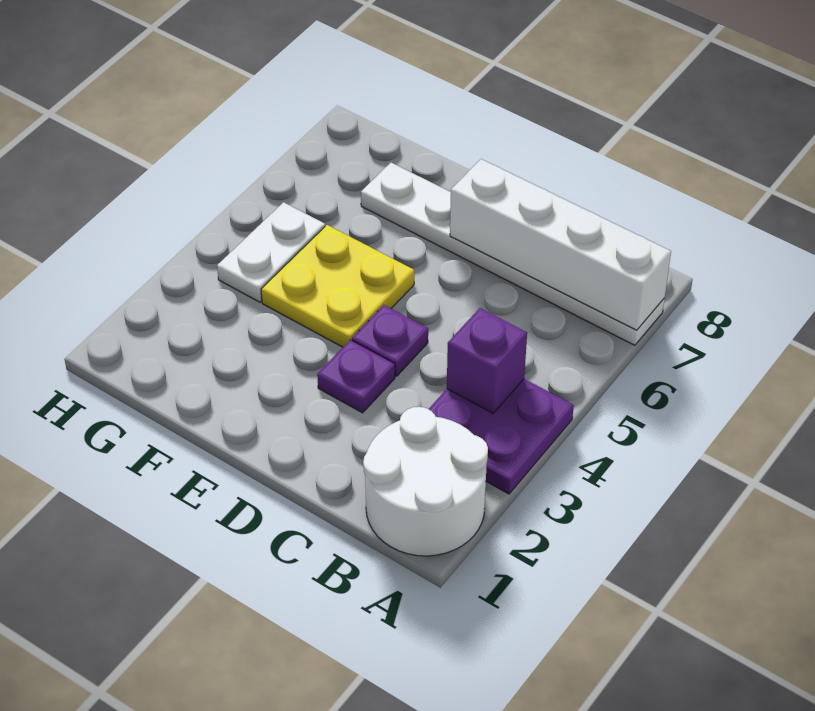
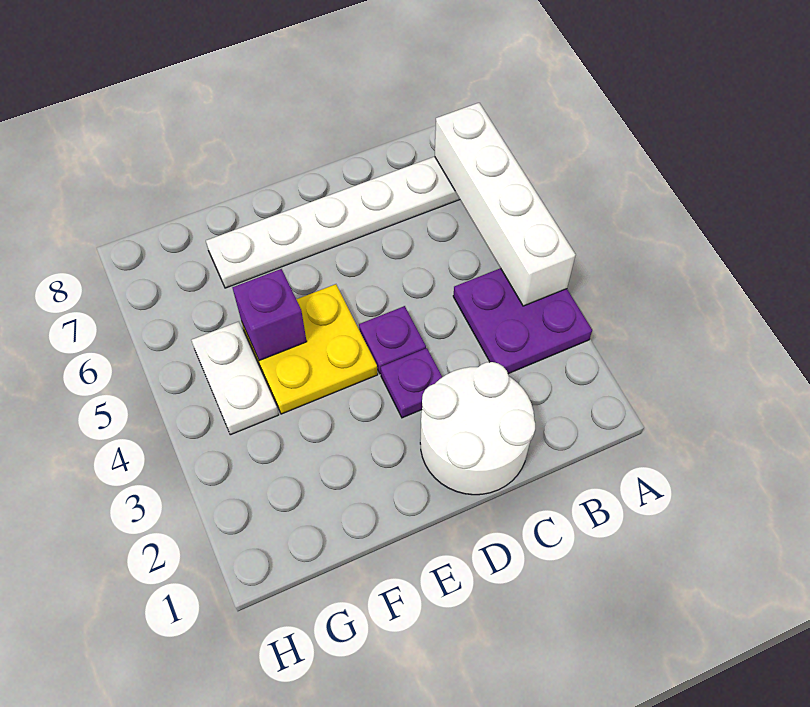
white round brick A1:B2 level 1 -> white round brick C1:D2 level 1
white brick A7:D7 level 2 -> white brick A4:A7 level 2
purple brick B4 level 2 -> purple brick F5 level 2

